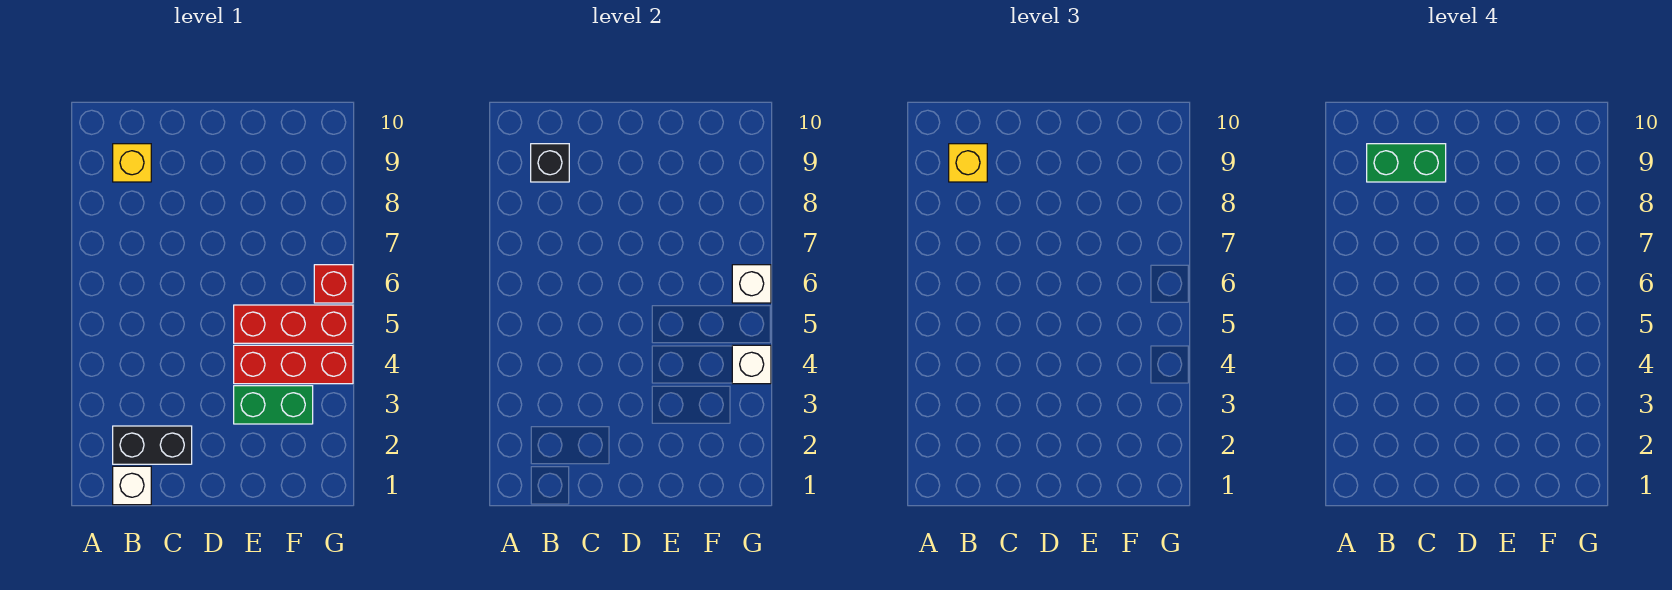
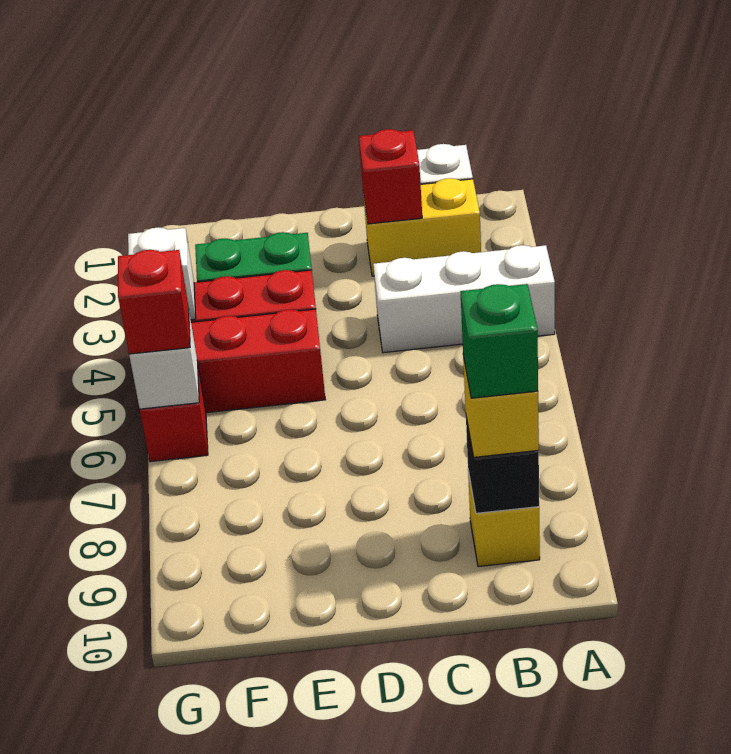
none -> white brick A4:C4 level 1
black brick B2:C2 level 1 -> yellow brick B2:C2 level 1
green brick B9:C9 level 4 -> green brick B9 level 4
none -> red brick C2 level 2
none -> red brick G6 level 3

